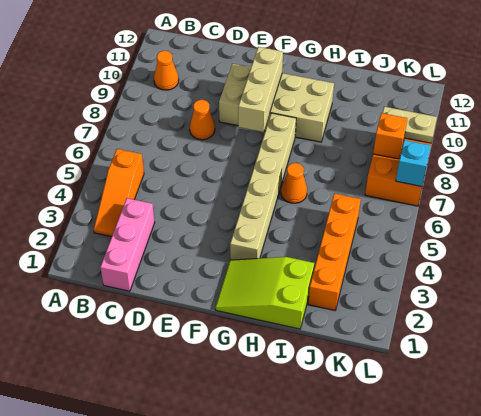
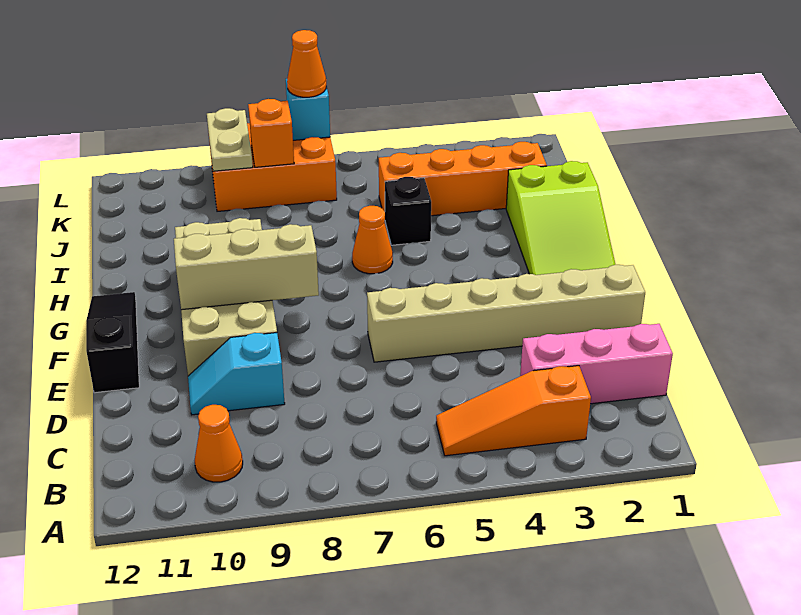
orange slope B3:B5 level 1 top 5 -> orange slope B3:B5 level 1 top 3
orange cone D8 level 1 -> orange cone L7 level 3
none -> cyan slope D9:D10 level 1 top 9
none -> black slope E12:G12 level 1 top E
tan brick G3:G8 level 1 -> tan brick E1:E6 level 1
none -> black brick I5 level 1

